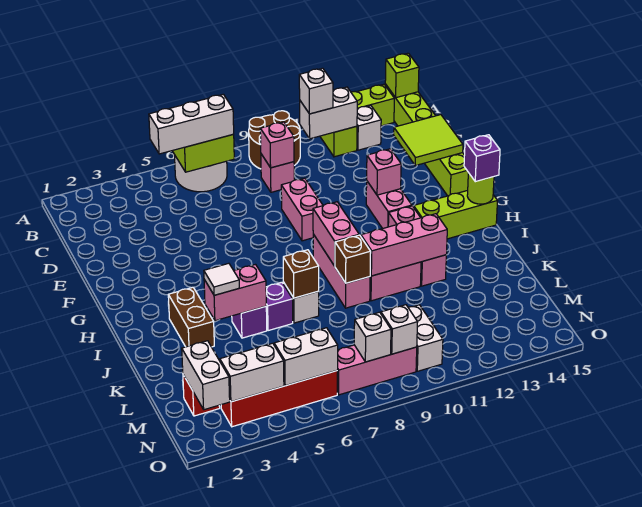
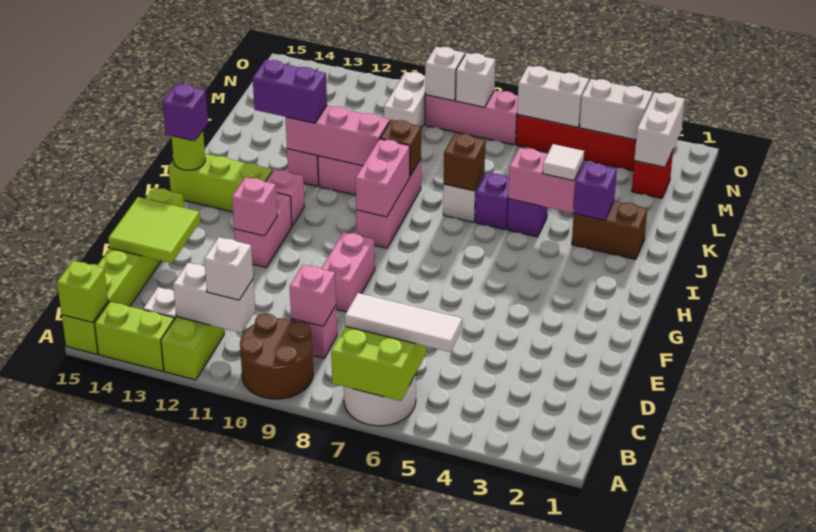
white brick B5:B7 level 3 -> white tile B5:B7 level 3
brown brick I3:J3 level 1 -> brown brick J2:J3 level 1
none -> purple brick J3 level 2
none -> purple brick J12:J13 level 3

